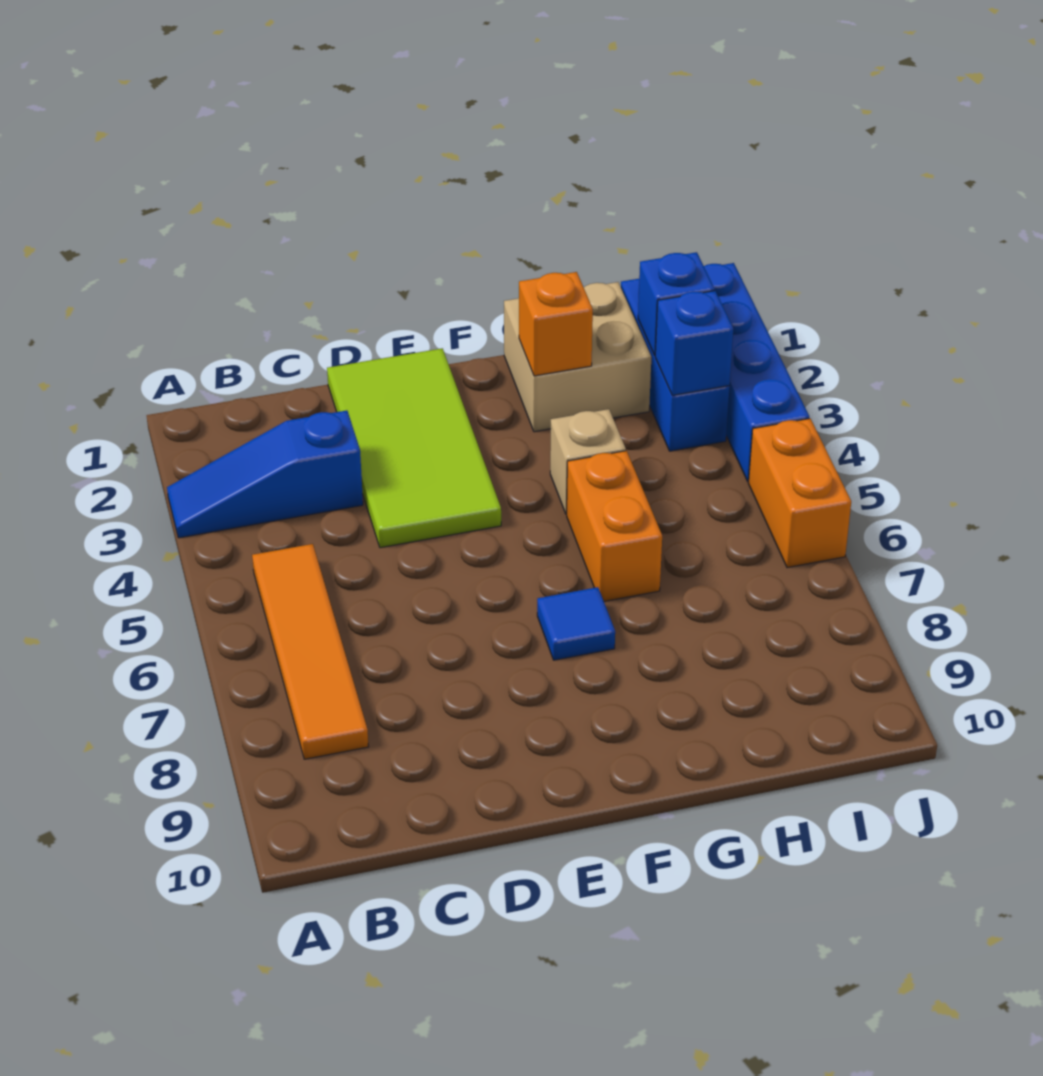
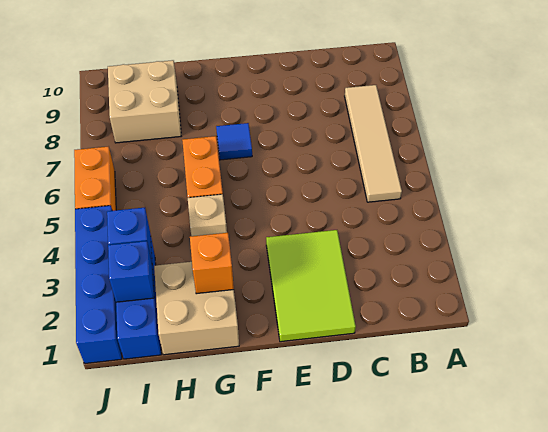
blue slope A3:C3 level 1 top C -> none
orange tile B5:B8 level 1 -> tan tile B5:B8 level 1
lime tile D1:E4 level 1 -> lime tile D1:E3 level 1
none -> tan brick H8:I9 level 1

